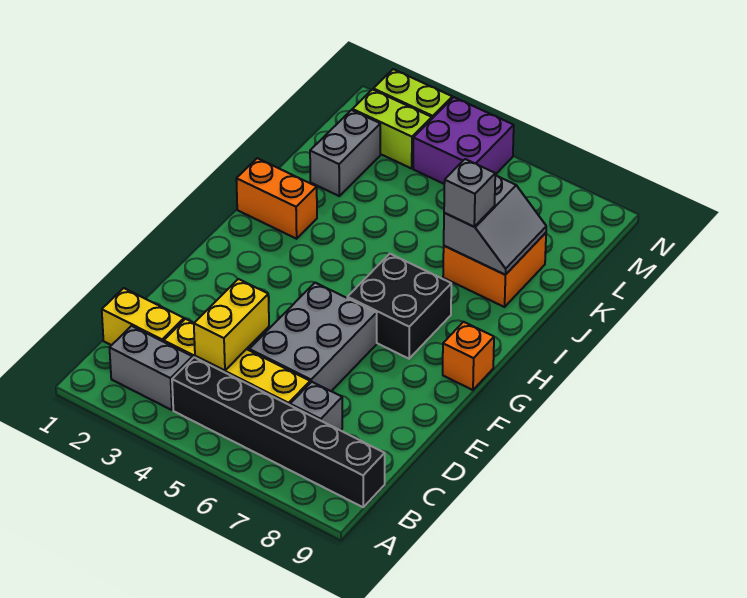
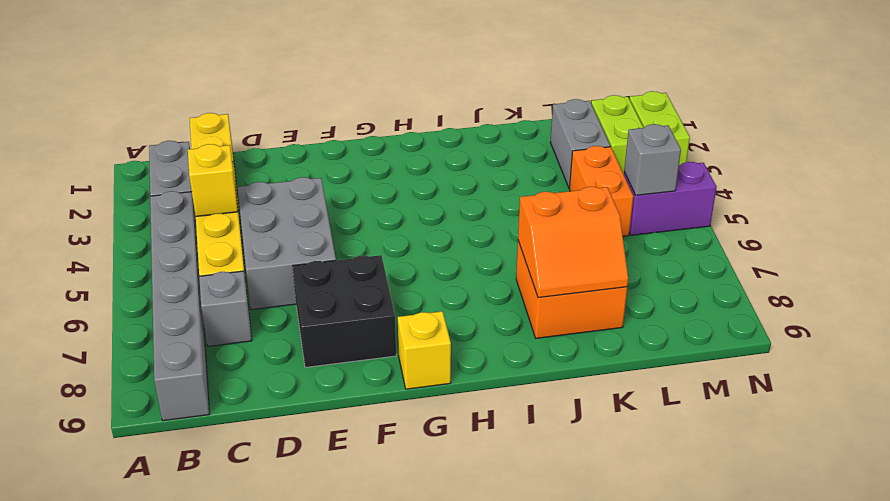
black brick B4:B9 level 1 -> grey brick B4:B9 level 1
yellow brick C4:D4 level 2 -> yellow brick C4 level 2
grey brick D5:F6 level 1 -> grey brick D4:E6 level 1
black brick G6:H7 level 1 -> black brick E7:F8 level 1
orange brick G9 level 1 -> yellow brick G9 level 1
orange brick I1:I2 level 1 -> orange brick L4:L5 level 1
grey slope J7:K8 level 2 top 7 -> orange slope J7:K8 level 2 top 7
grey brick J7 level 3 -> grey brick M5 level 2
grey brick K2:L2 level 1 -> grey brick L2:L3 level 1
purple brick M4:N5 level 1 -> purple brick M5:N5 level 1

